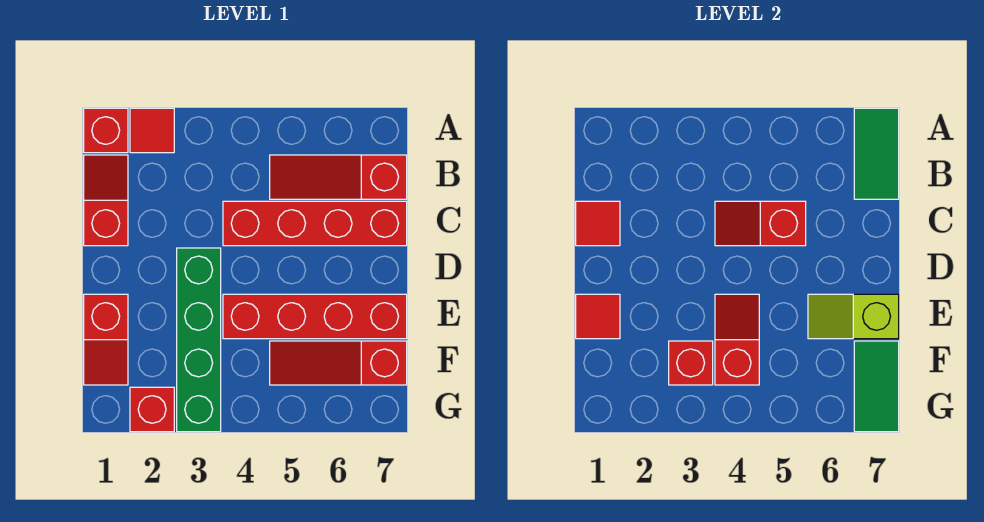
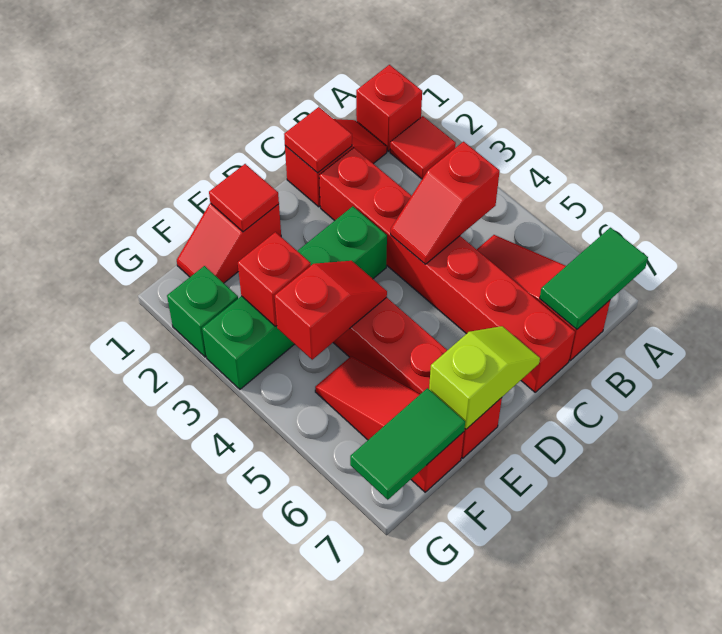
red brick C4:C7 level 1 -> red brick C2:C7 level 1
red slope C4:C5 level 2 top 5 -> red slope B4:C4 level 2 top B
lime slope E6:E7 level 2 top 7 -> lime slope D7:E7 level 2 top E
red brick G2 level 1 -> green brick G2 level 1

